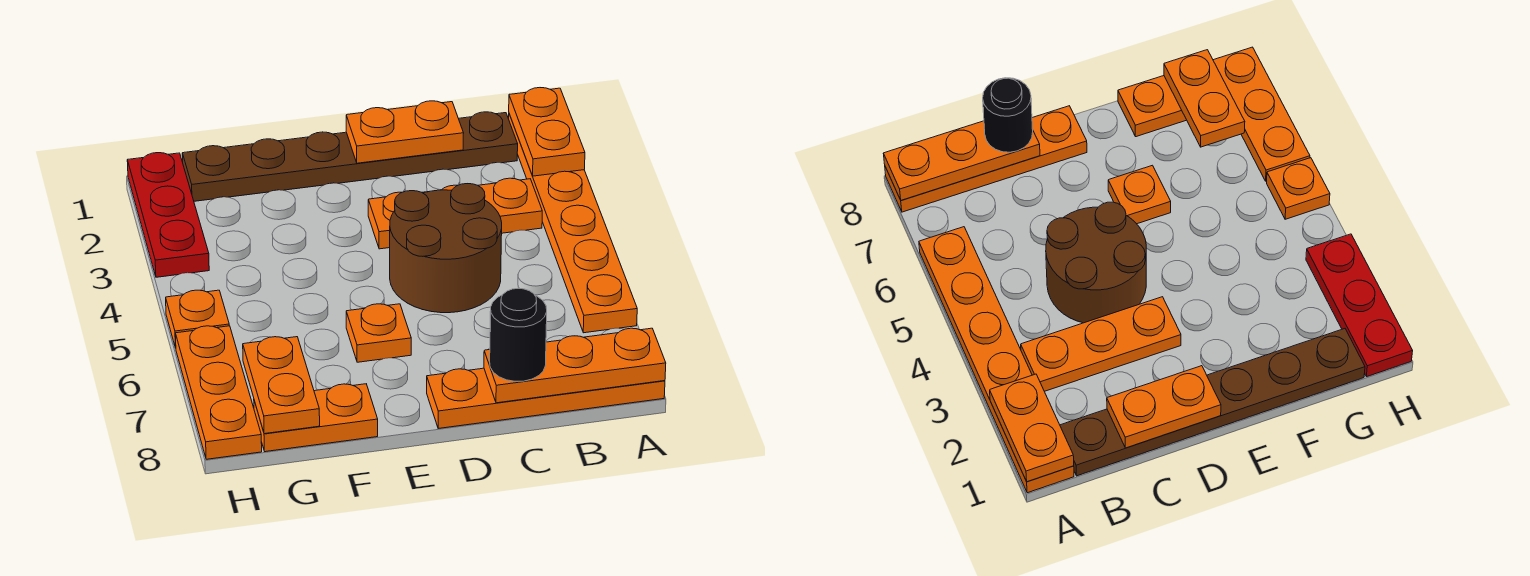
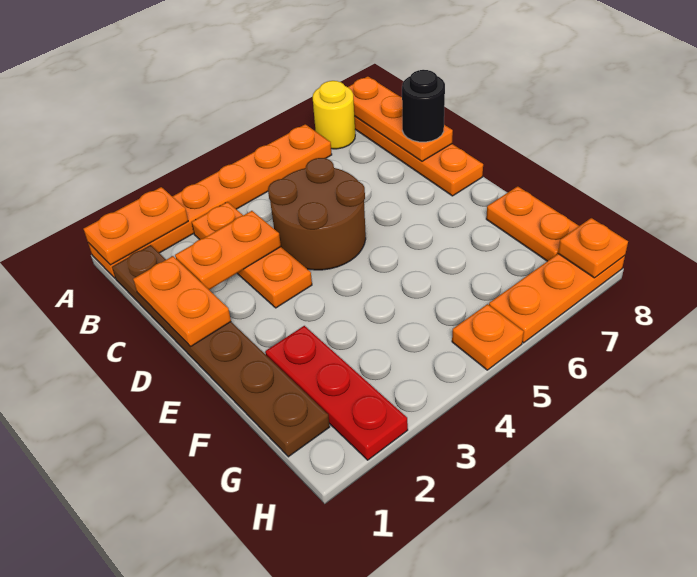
none -> yellow round brick A7 level 1
orange plate E6 level 1 -> orange plate H8 level 2
orange plate G7:G8 level 2 -> orange plate C2:C3 level 2
red plate H1:H3 level 1 -> red plate F2:H2 level 1

